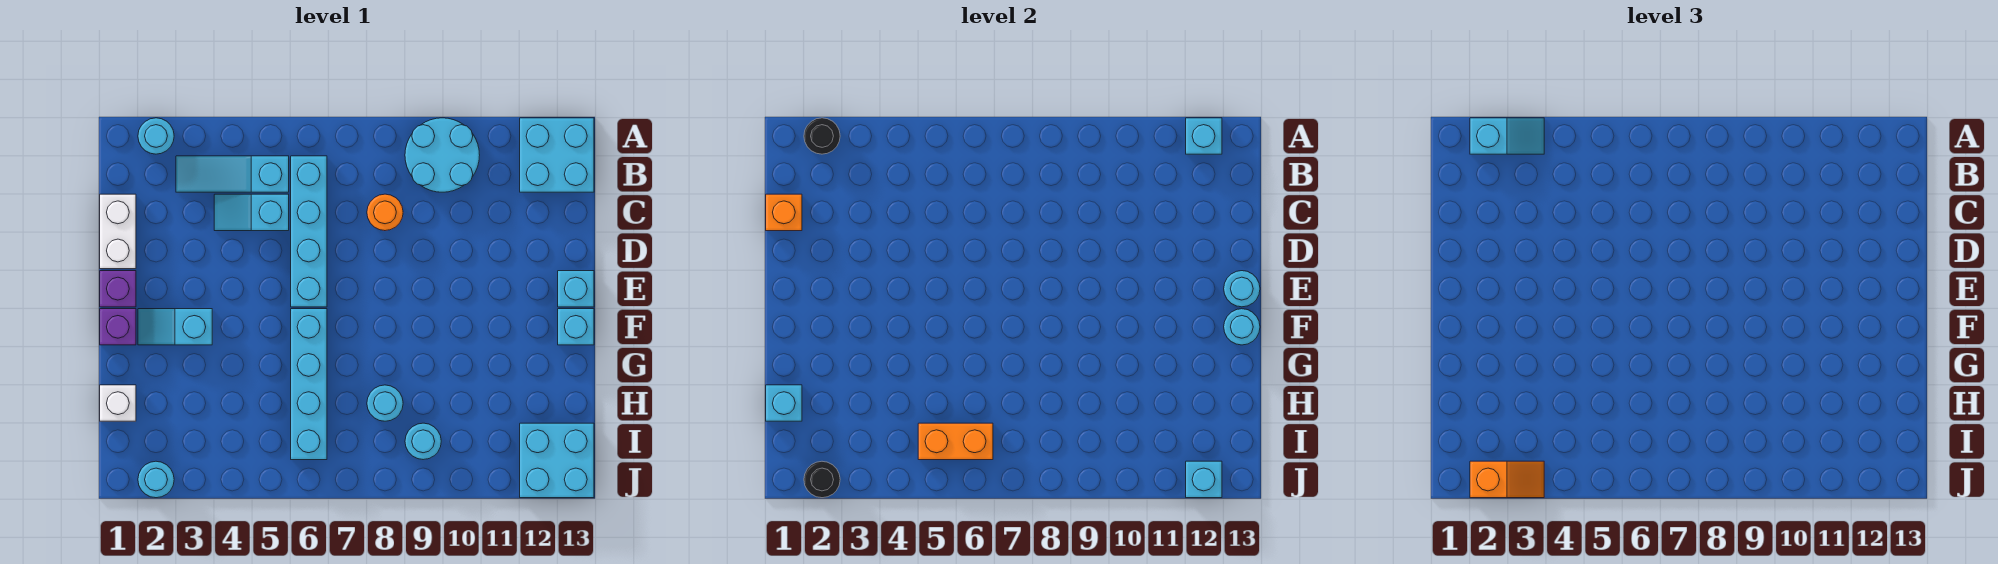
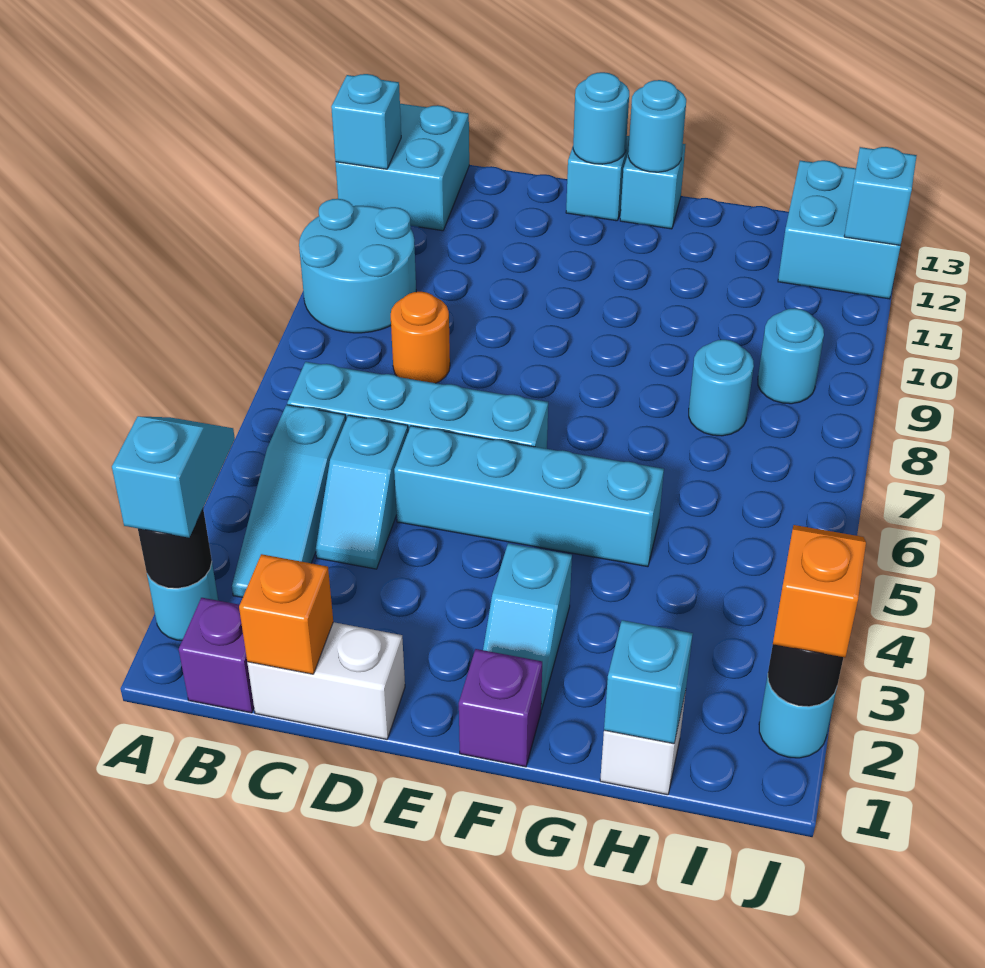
purple brick E1 level 1 -> purple brick B1 level 1
cyan brick F6:I6 level 1 -> cyan brick D5:G5 level 1
orange brick I5:I6 level 2 -> none

